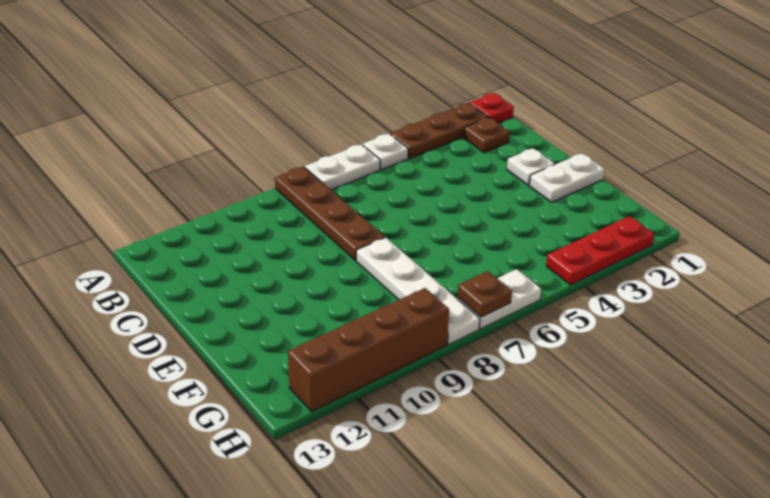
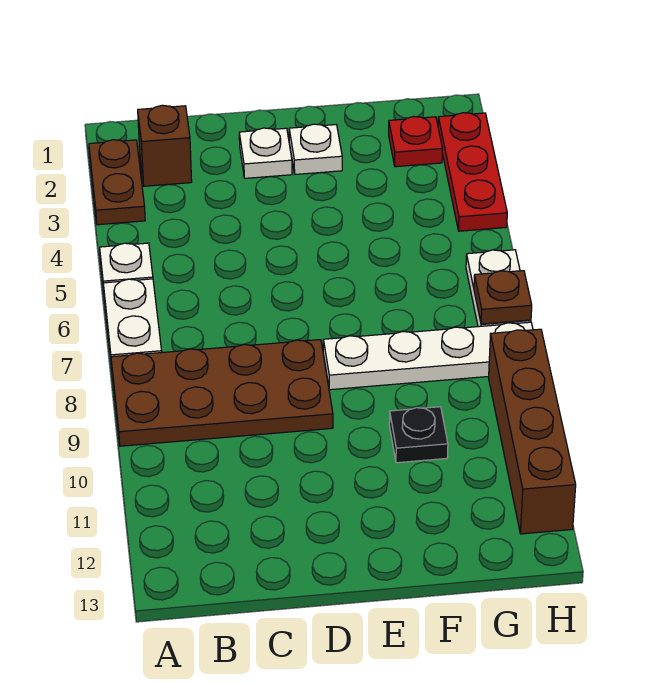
red plate A1 level 1 -> red plate G2 level 1
brown plate A2:A4 level 1 -> brown plate A2:A3 level 1
brown plate A8:D8 level 1 -> brown plate A8:D9 level 1
brown plate B2 level 1 -> brown brick B2 level 1
white plate E1:E2 level 1 -> white plate E2 level 1
none -> black plate F10 level 1

